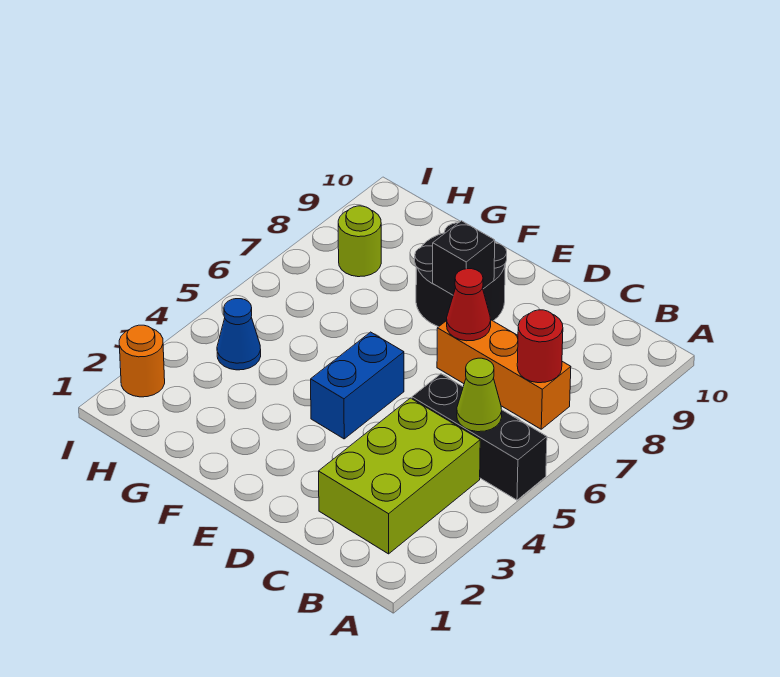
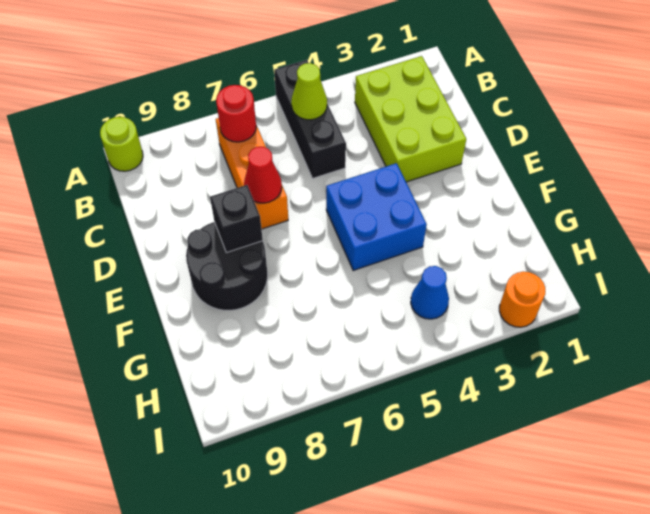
lime brick B2:C4 level 1 -> lime brick B2:D3 level 1
blue brick E4:E5 level 1 -> blue brick E4:F5 level 1
lime round brick H8 level 1 -> lime round brick A10 level 1

